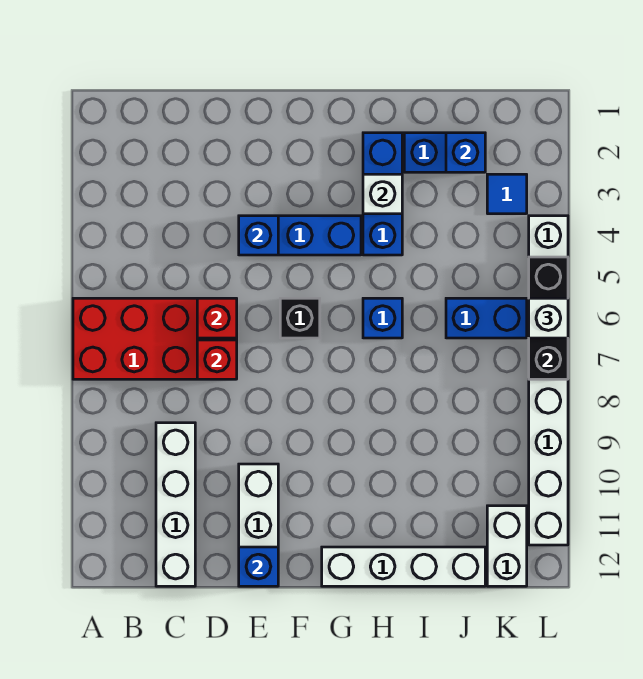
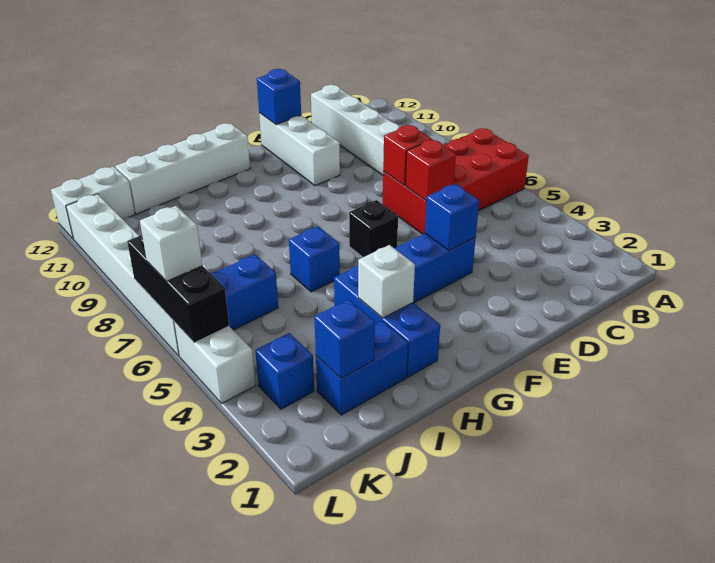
blue tile K3 level 1 -> blue brick K3 level 1
white brick K11:K12 level 1 -> white brick K12:L12 level 1

